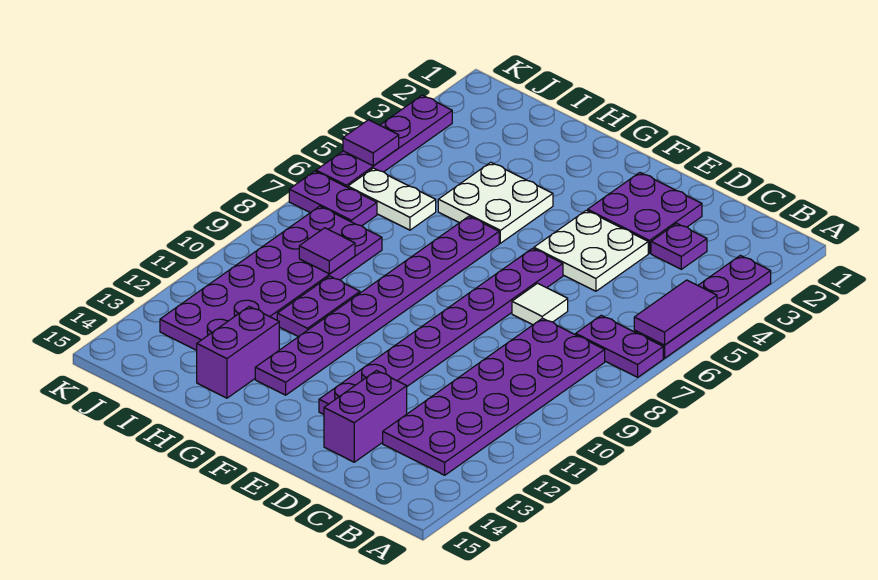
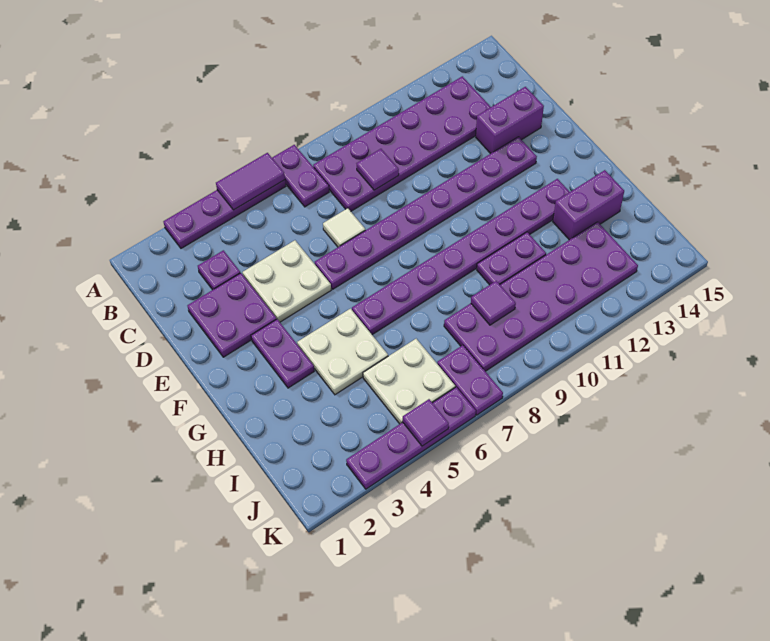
none -> purple tile C9 level 2
none -> purple plate F3:G3 level 1
white plate I6:J6 level 1 -> white plate I5:J6 level 1

